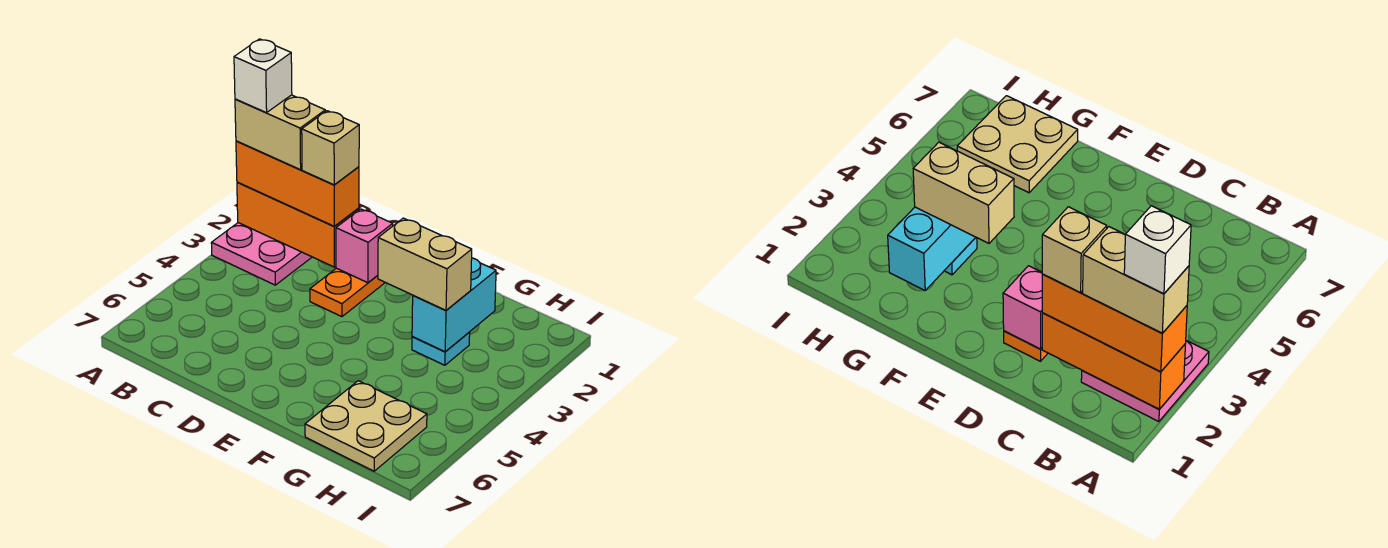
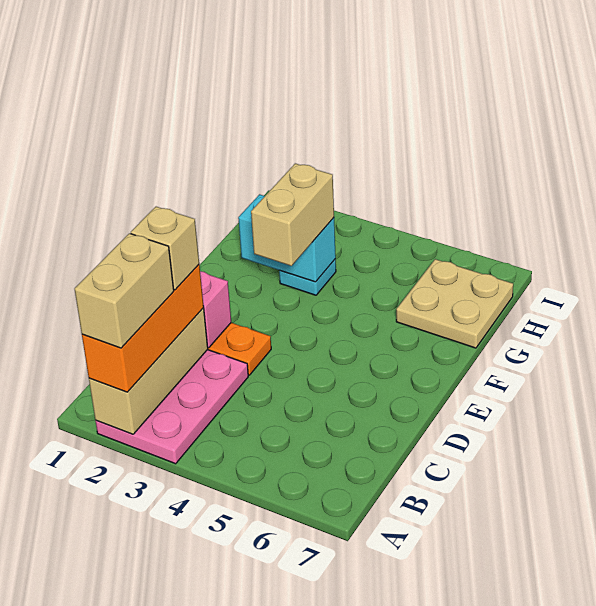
pink plate A2:B3 level 1 -> pink plate A2:C3 level 1
orange brick A2:C2 level 2 -> tan brick A2:C2 level 2
white brick A2 level 5 -> none

